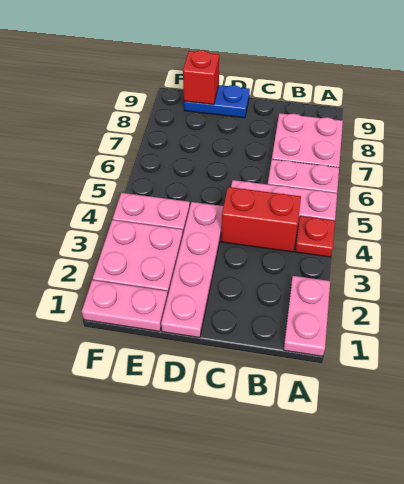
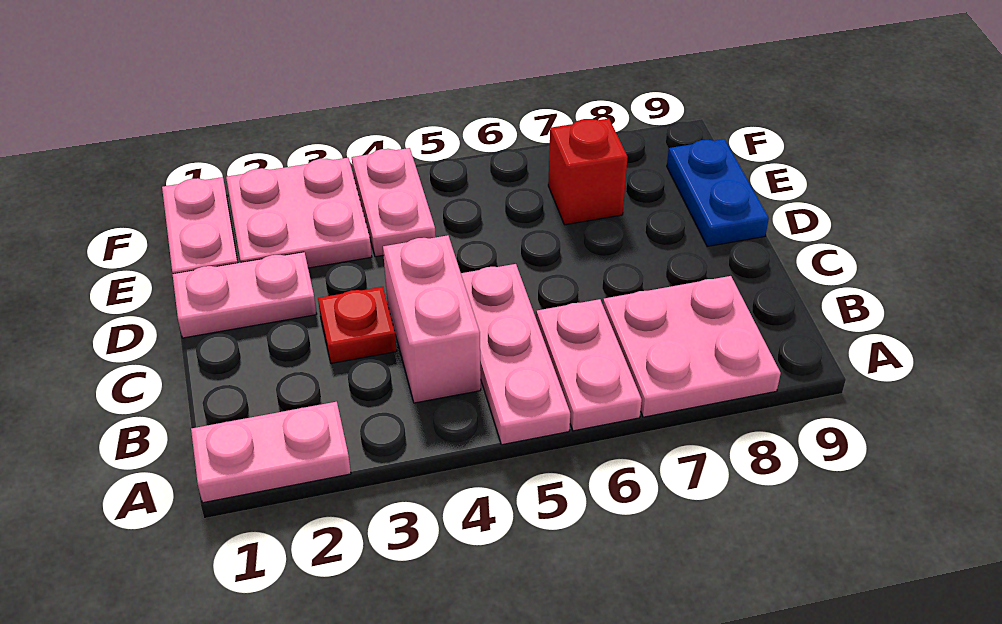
red plate A4 level 1 -> red plate C3 level 1
red brick B4:C4 level 1 -> pink brick B4:C4 level 1
pink plate D1:D4 level 1 -> pink plate D1:D2 level 1
red brick E9 level 2 -> red brick E7 level 1

